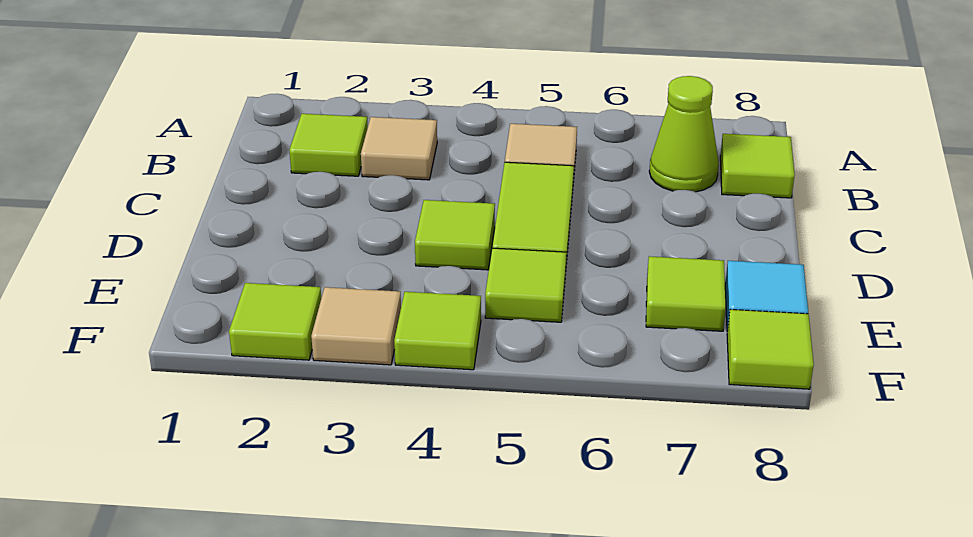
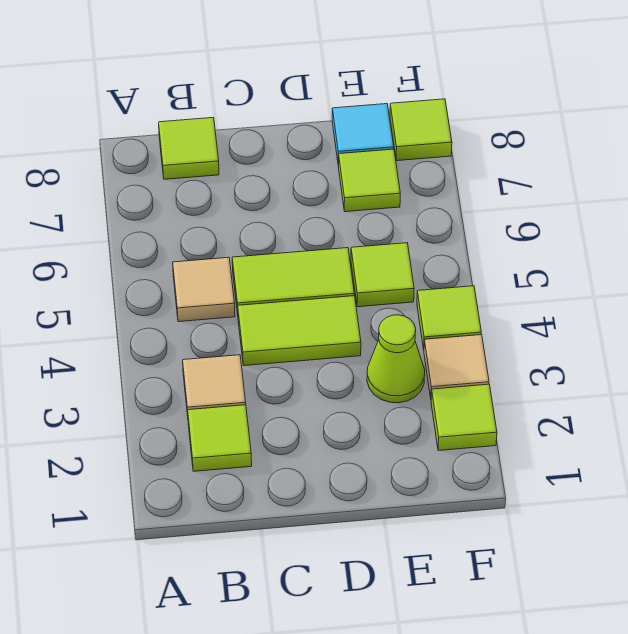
lime cone B7 level 1 -> lime cone E3 level 1
lime tile D4 level 1 -> lime tile C4:D4 level 1

